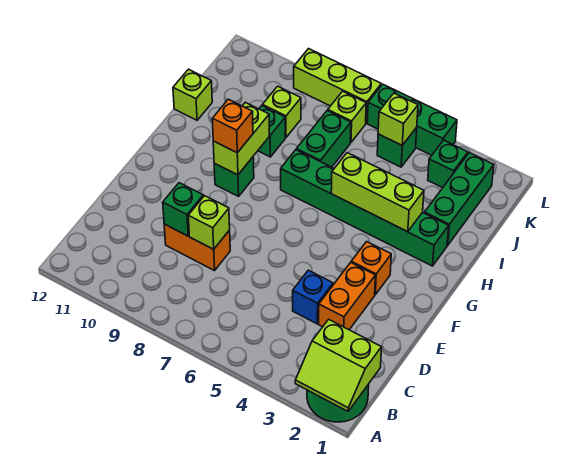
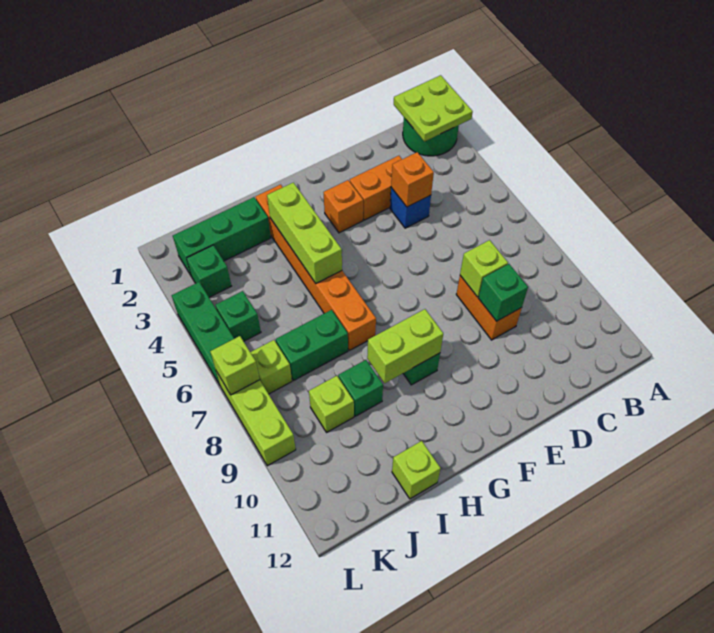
lime slope A1:B2 level 2 top B -> lime plate A1:B2 level 2
orange brick G9 level 3 -> orange brick D4 level 2
green brick H2:H7 level 1 -> orange brick H2:H7 level 1
lime brick K5 level 2 -> lime brick L7 level 2

